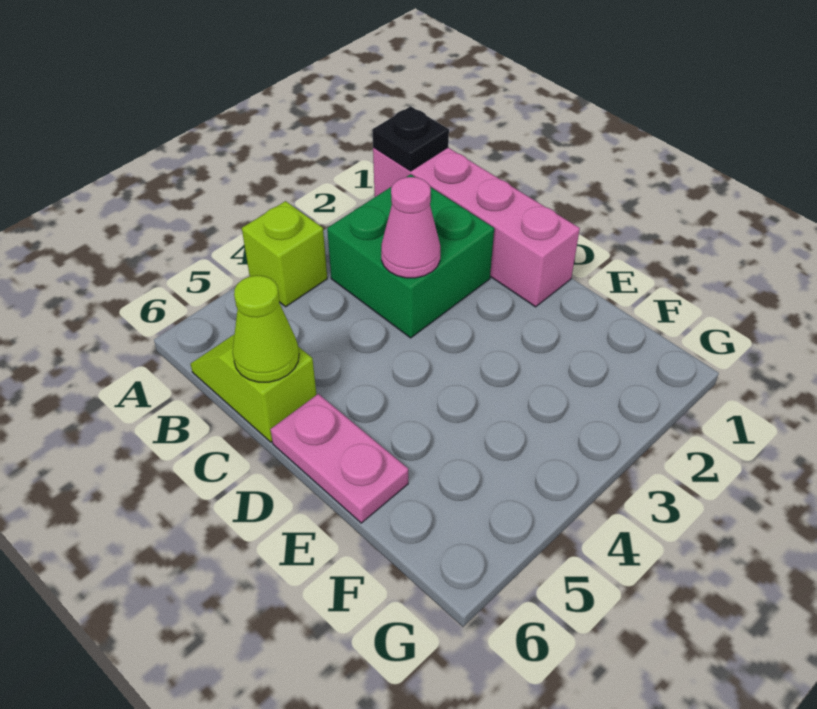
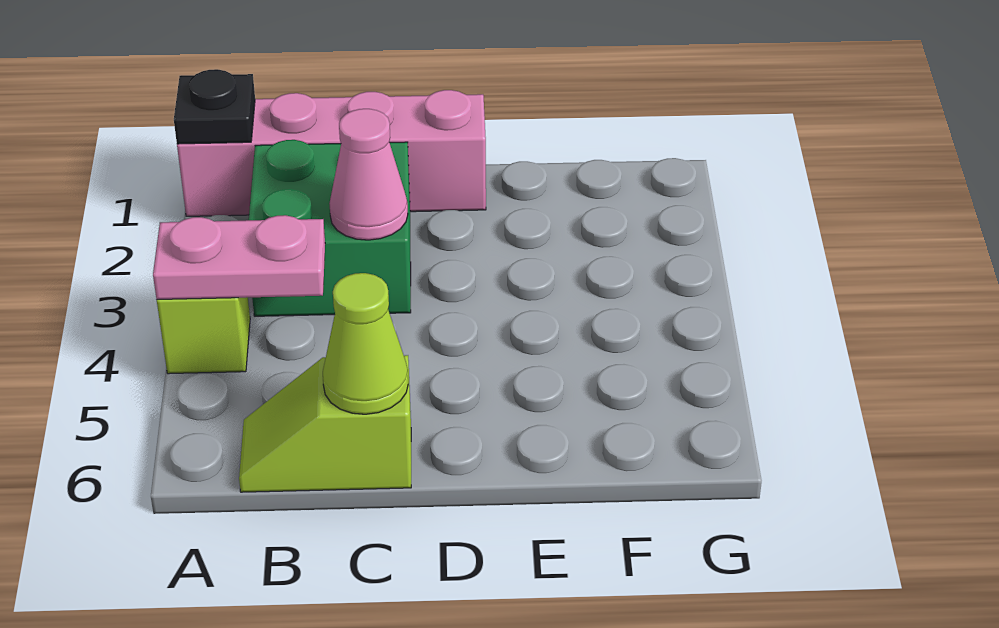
pink plate D6:E6 level 1 -> pink plate A4:B4 level 2

